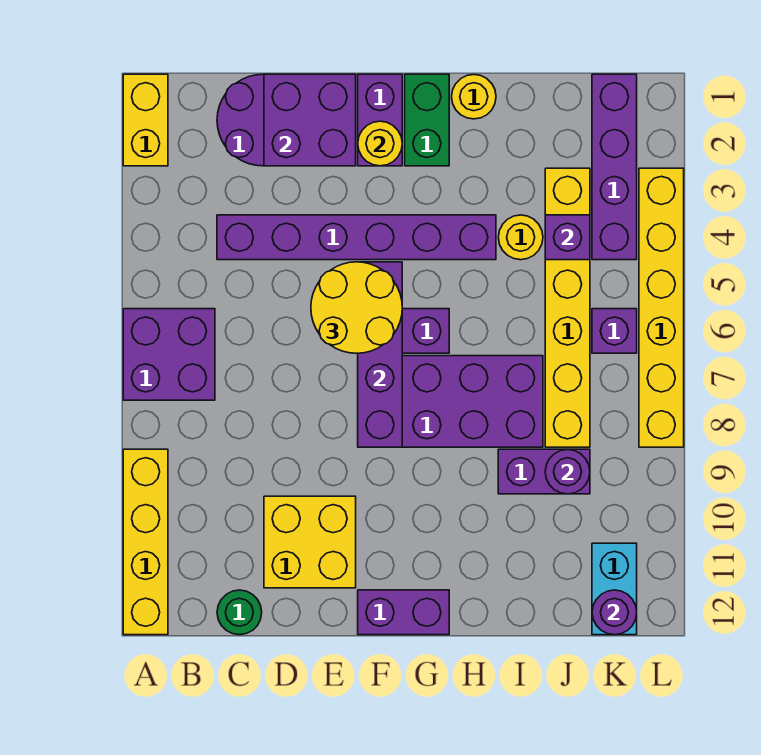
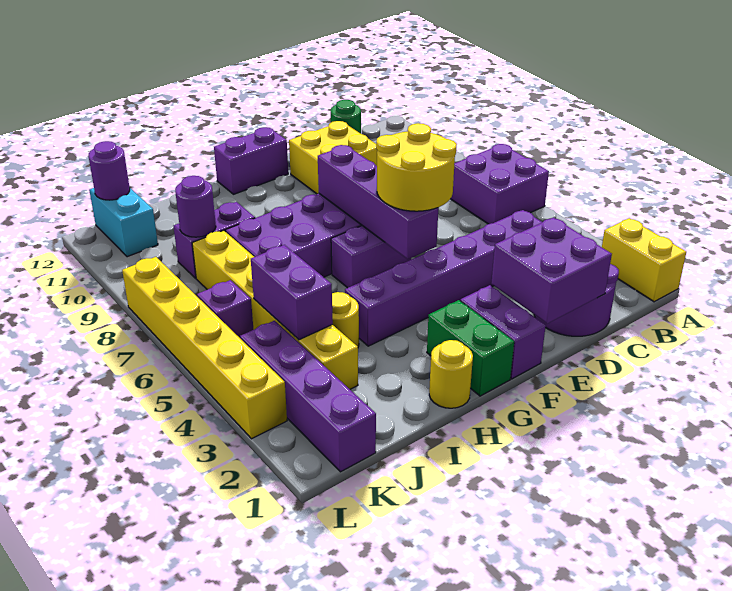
yellow brick A9:A12 level 1 -> none
yellow round brick F2 level 2 -> none
purple brick J4 level 2 -> purple brick J4:J5 level 2

